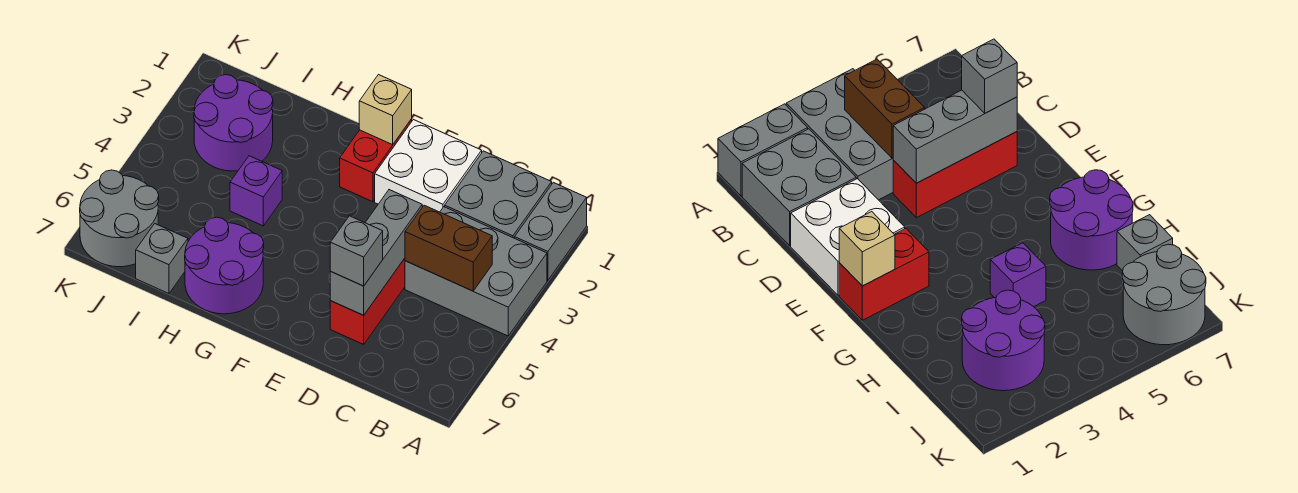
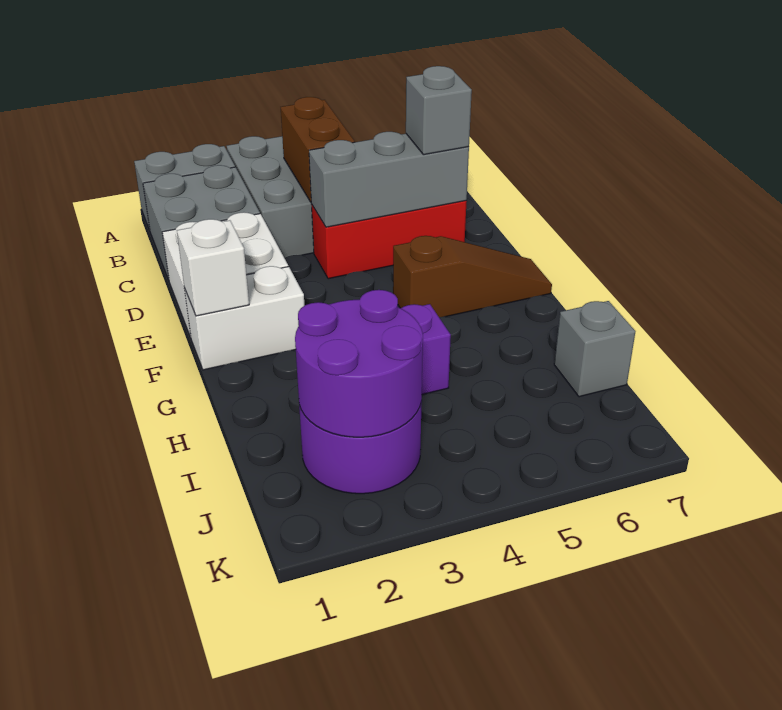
red brick F1:F2 level 1 -> white brick F1:F2 level 1
tan brick F1 level 2 -> white brick F1 level 2
none -> brown slope F5:F7 level 1 top 5
purple round brick G6:H7 level 1 -> purple round brick I2:J3 level 2
grey round brick J6:K7 level 1 -> none

